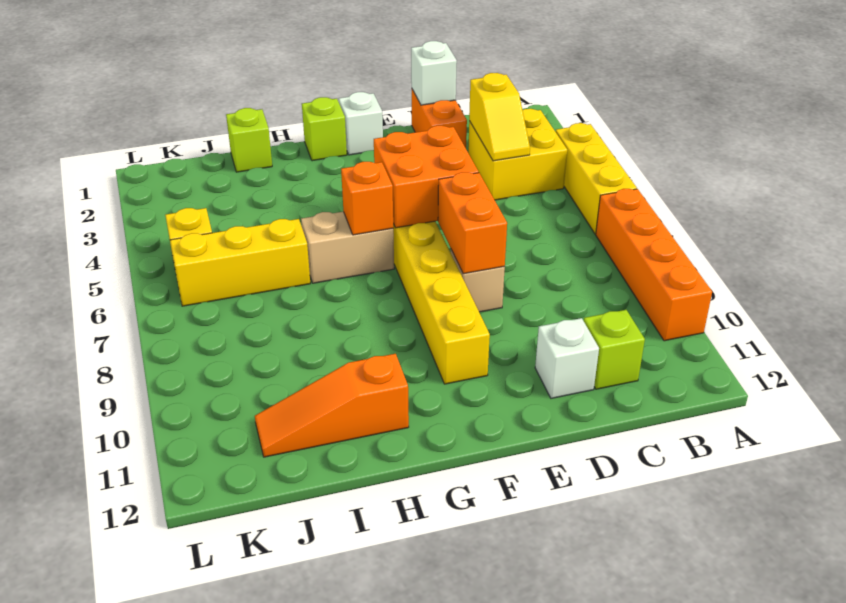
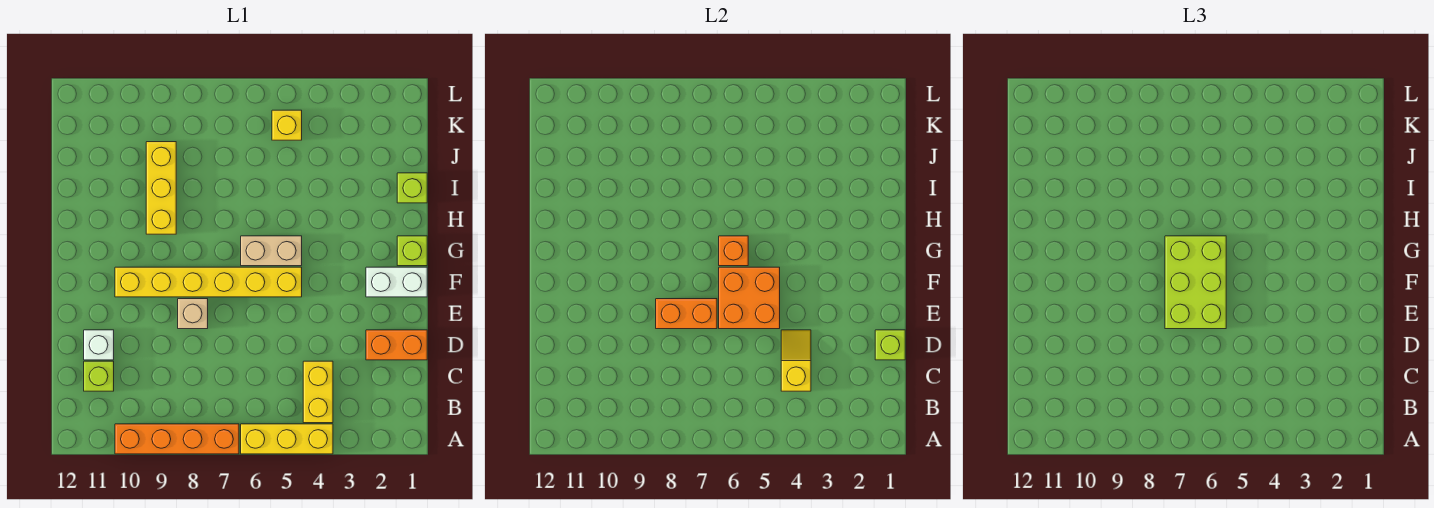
yellow brick B3:C4 level 1 -> yellow brick B4:C4 level 1
yellow slope C3:C4 level 2 top 3 -> yellow slope C4:D4 level 2 top C
white brick D1 level 2 -> lime brick D1 level 2
none -> lime brick E6:G7 level 3
white brick F1 level 1 -> white brick F1:F2 level 1
tan brick G6:H6 level 1 -> tan brick G5:G6 level 1
orange slope H11:J11 level 1 top H -> none
yellow brick I6:K6 level 1 -> yellow brick H9:J9 level 1

